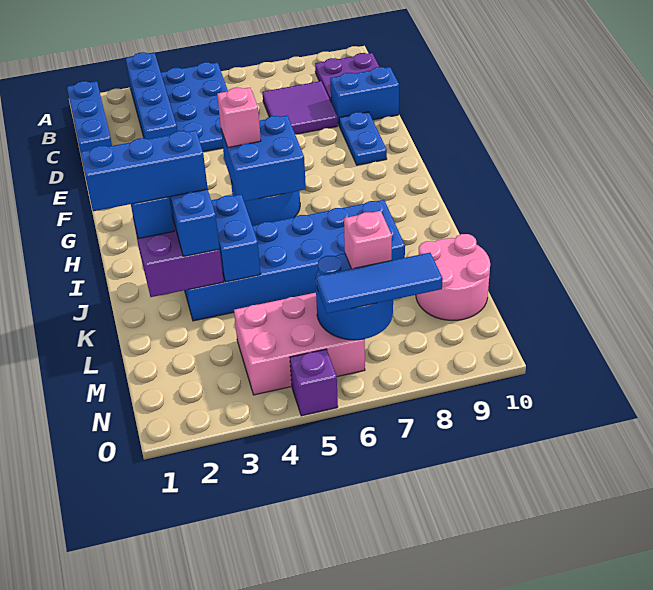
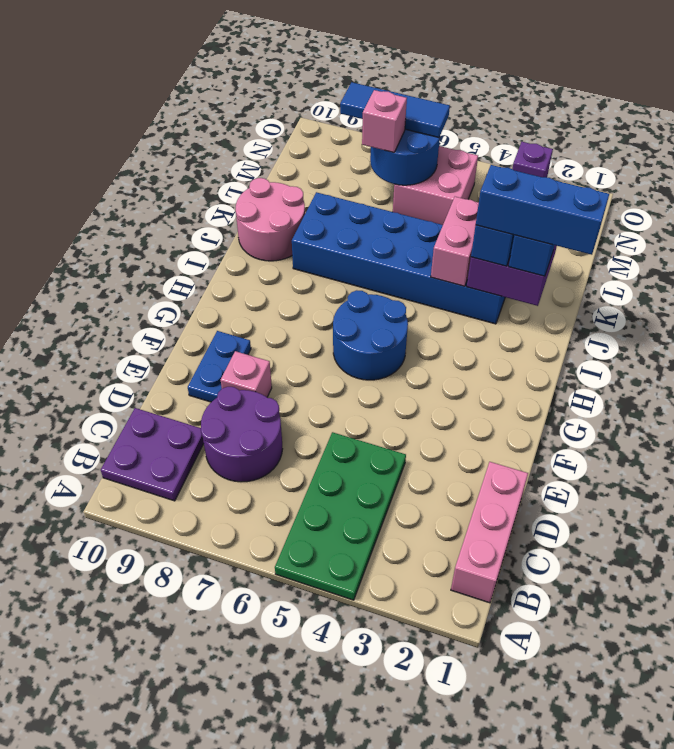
blue brick A3:D3 level 1 -> none
blue plate A4:D5 level 1 -> green plate A4:D5 level 1
blue brick B1:D1 level 1 -> pink brick B1:D1 level 1
purple tile C7:D8 level 1 -> purple round brick C7:D8 level 1
blue brick D9:D10 level 1 -> none
blue brick G5:H6 level 2 -> none
pink brick G5 level 3 -> pink brick E8 level 1
blue brick J4:K4 level 2 -> pink brick J4:K4 level 2
pink round brick L9:M10 level 1 -> pink round brick J9:K10 level 1
pink brick M4:N6 level 1 -> pink brick M5:N6 level 1
purple brick O5 level 1 -> purple brick O3 level 1

